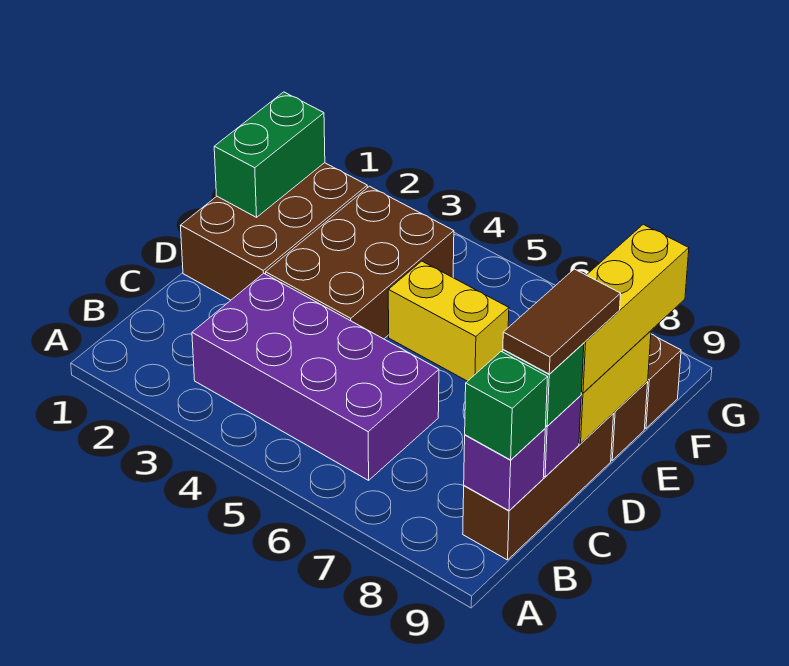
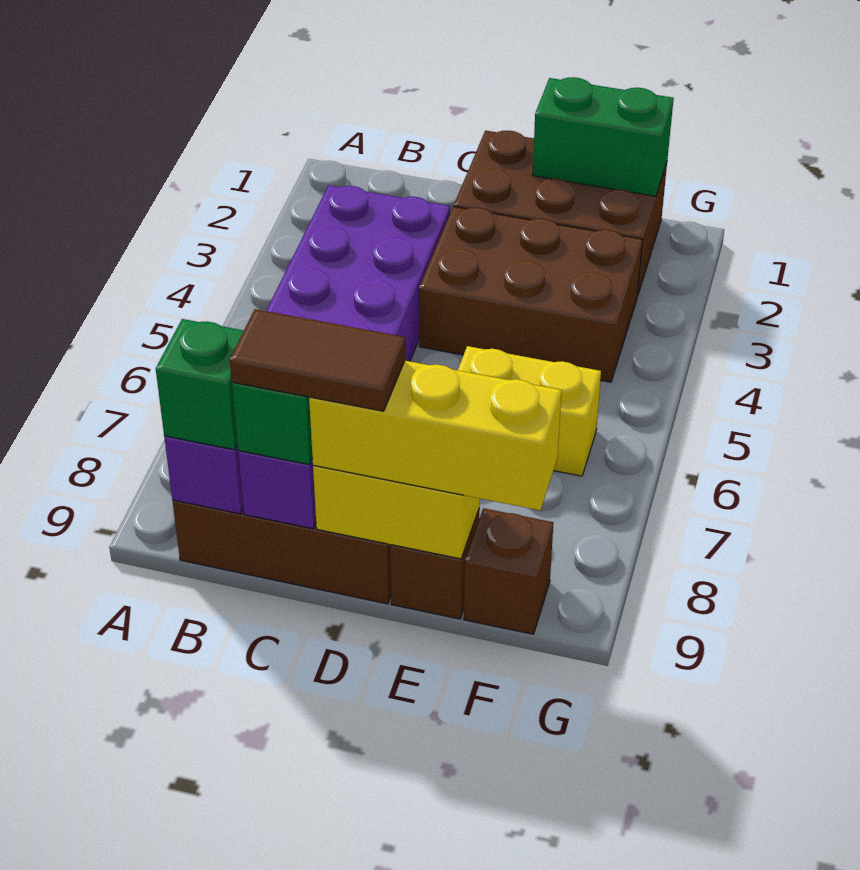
yellow brick E5:E6 level 1 -> yellow brick E6:F6 level 1

